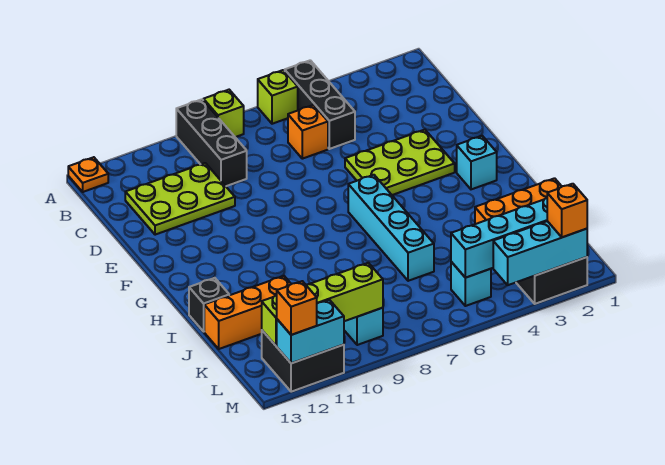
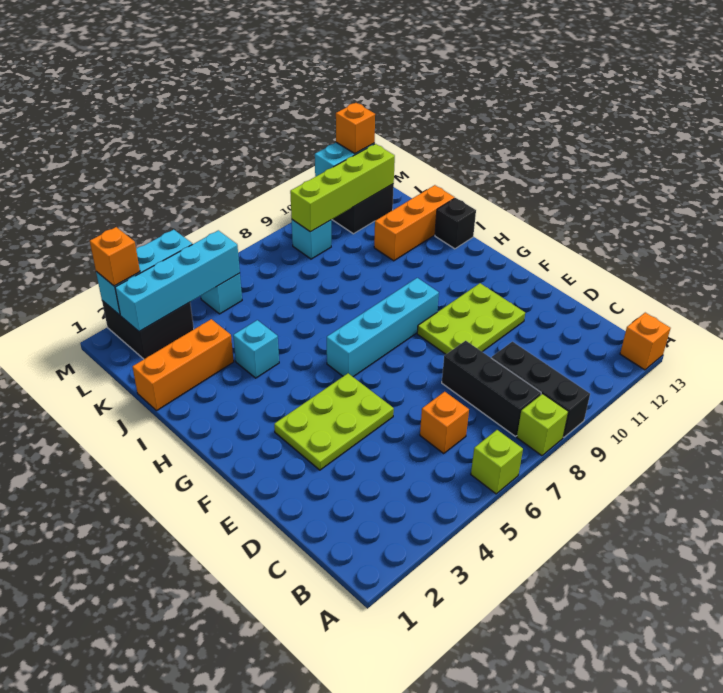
black brick A5:C5 level 1 -> black brick B8:D8 level 1
orange plate A13 level 1 -> orange brick A13 level 1
lime plate C10:D12 level 1 -> lime plate E9:F11 level 1
cyan brick G2 level 1 -> cyan brick I4 level 1
cyan brick G6:J6 level 1 -> cyan brick G6:G9 level 1

